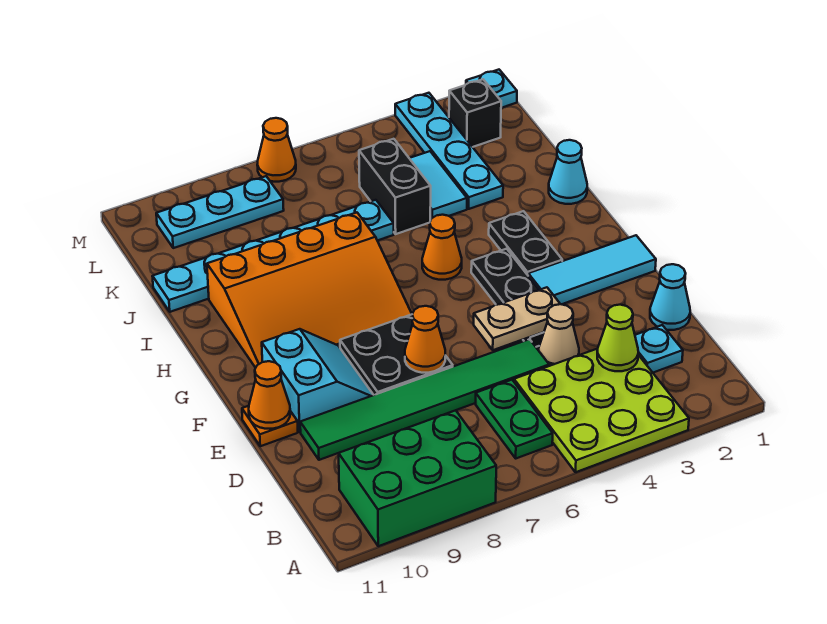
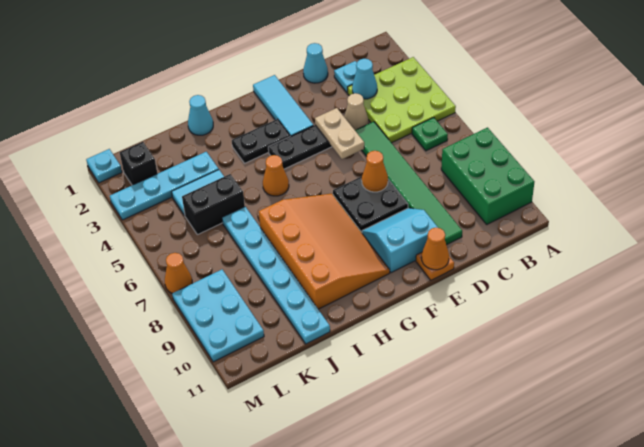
green plate B6:C6 level 1 -> green plate B6 level 1
lime cone C3 level 2 -> cyan cone C3 level 2
cyan plate L8:L10 level 1 -> cyan plate L8:M10 level 1

